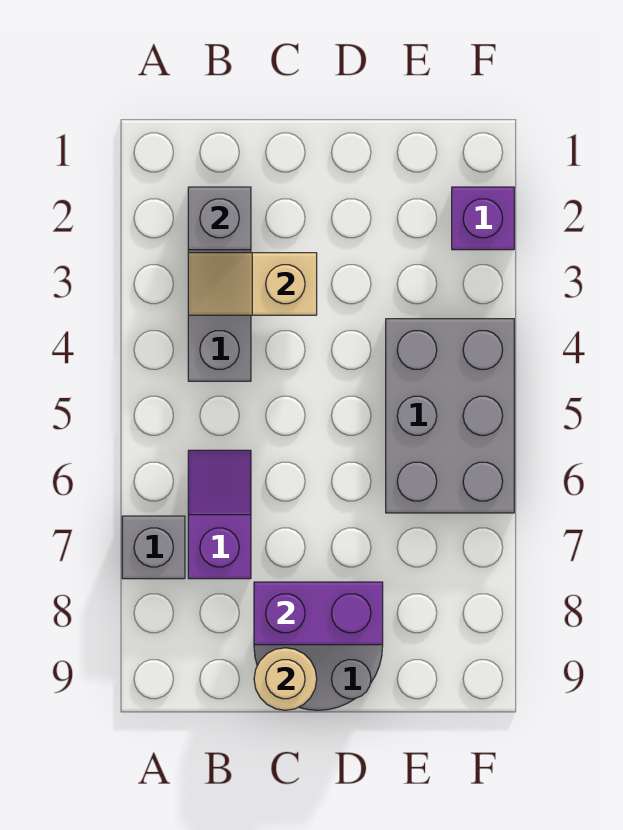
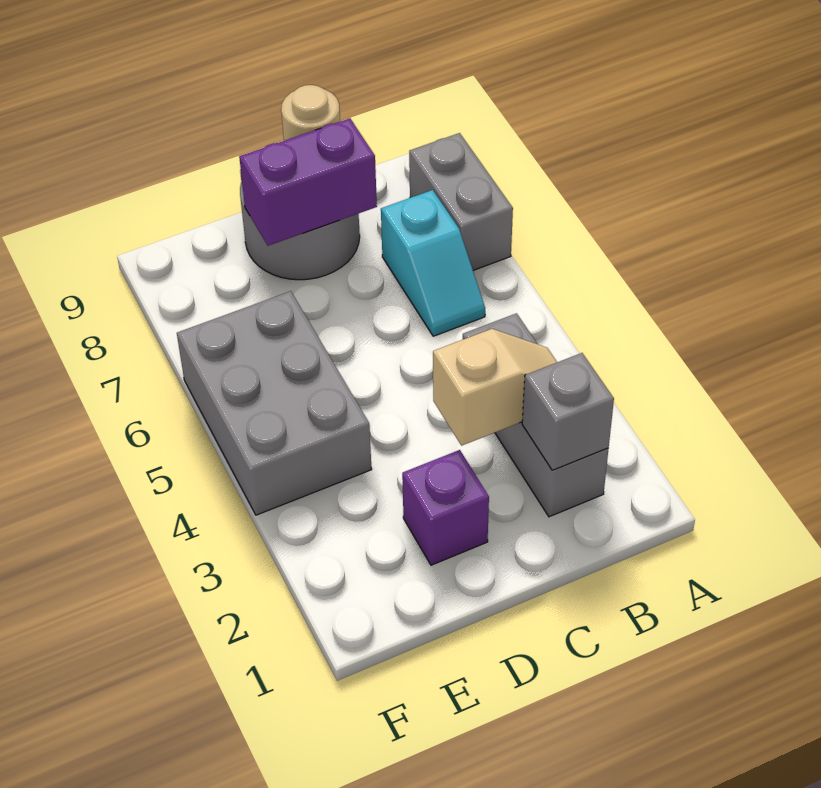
grey brick A7 level 1 -> grey brick A7:A8 level 1
purple slope B6:B7 level 1 top 7 -> cyan slope B6:B7 level 1 top 7
purple brick F2 level 1 -> purple brick D2 level 1

